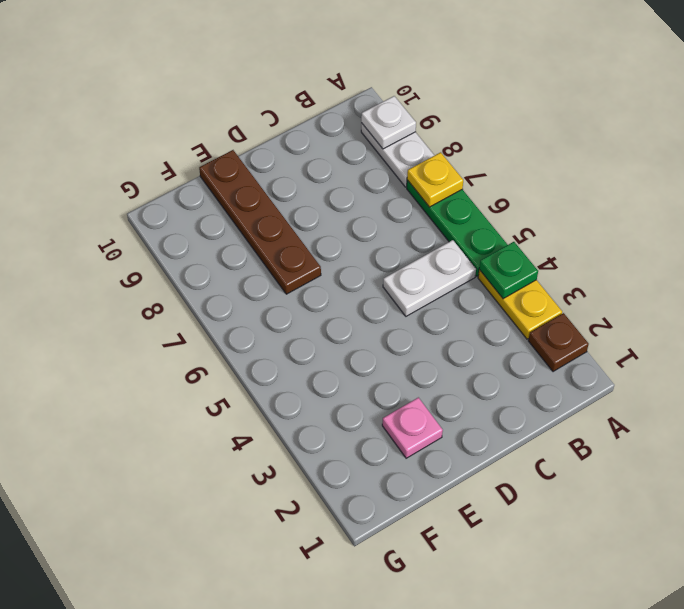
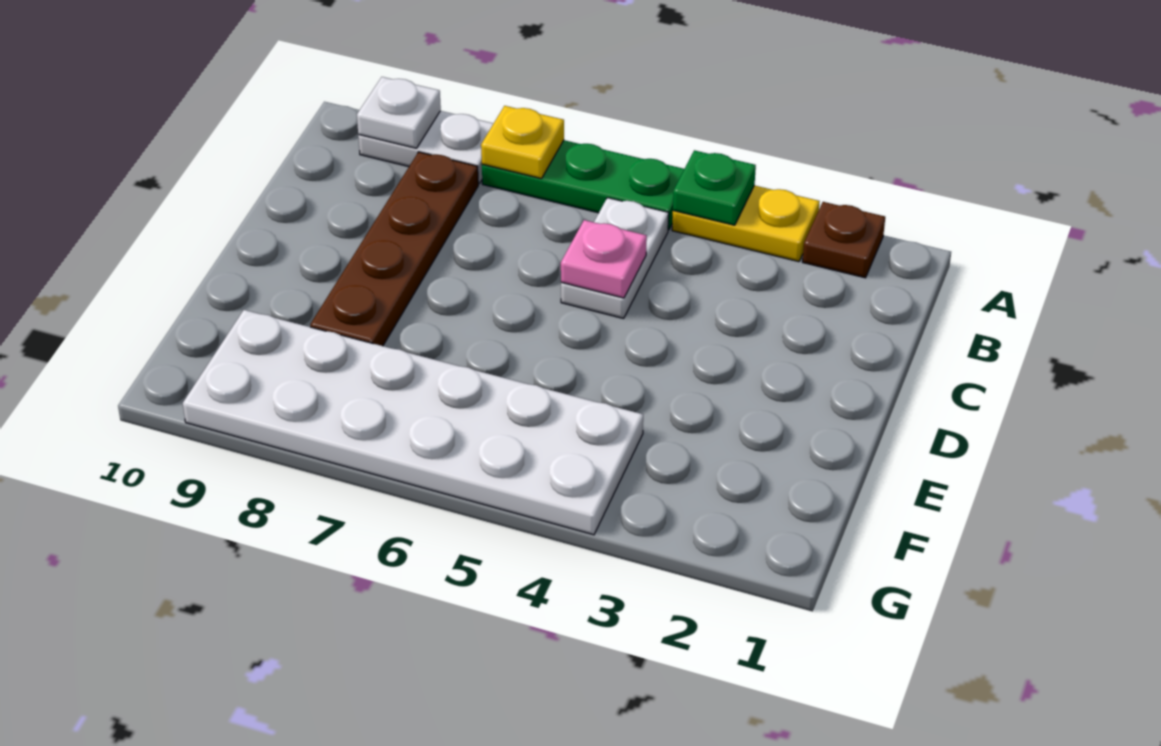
pink plate E2 level 1 -> pink plate C5 level 2
brown plate E7:E10 level 1 -> brown plate B8:E8 level 1
none -> white plate F4:G9 level 1

